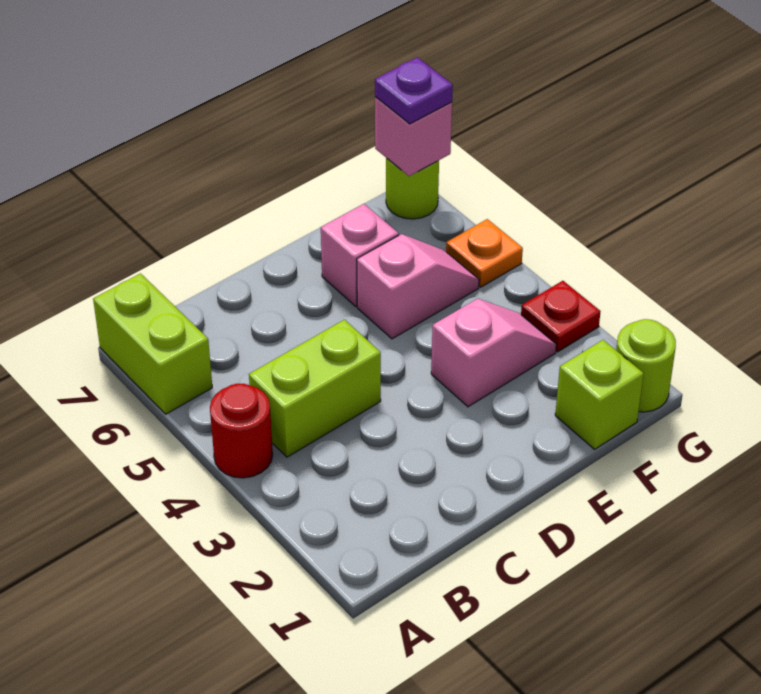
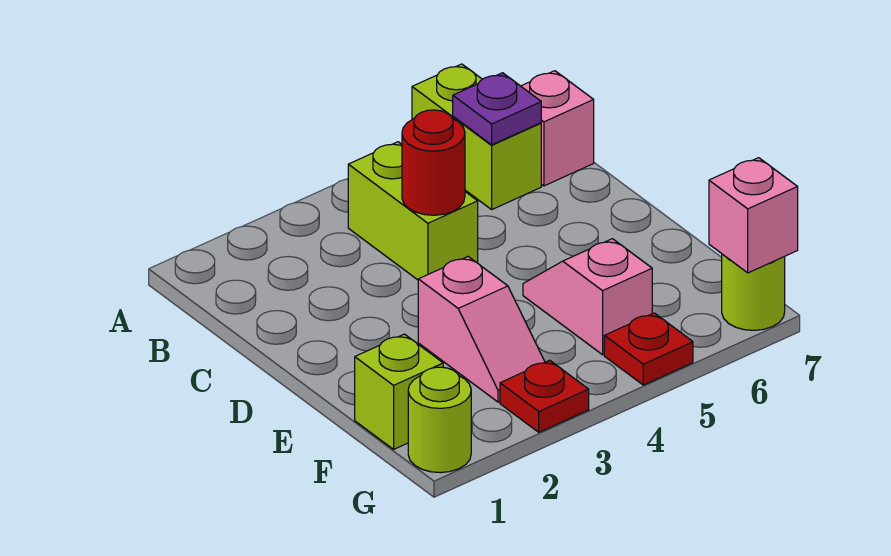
red round brick A4 level 1 -> red round brick C4 level 2
lime brick A6:A7 level 1 -> lime brick A6:B6 level 1
pink slope E5:F5 level 1 top E -> pink slope E5:F5 level 1 top F
pink brick E6 level 1 -> pink brick B7 level 1
orange plate G5 level 1 -> red plate G5 level 1
purple plate G7 level 3 -> purple plate B6 level 2

